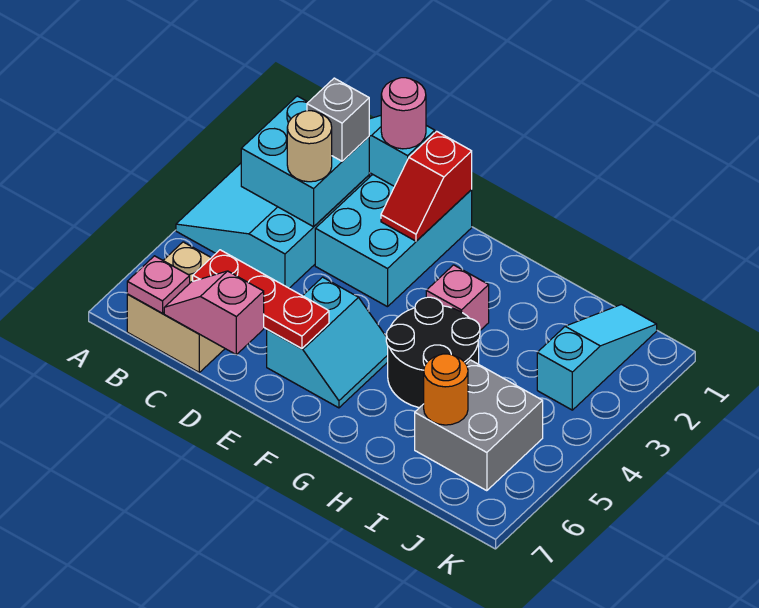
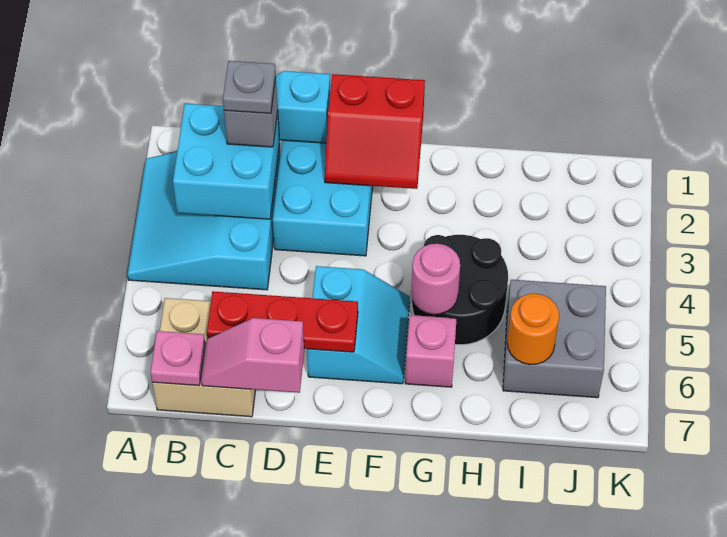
none -> grey plate C2 level 4
tan round brick C3 level 3 -> none
pink round brick D1 level 3 -> pink round brick G5 level 2
red slope E1:E2 level 2 top 1 -> red slope E1:F2 level 2 top 1
pink brick G3 level 1 -> pink brick G6 level 1
cyan slope J1:J3 level 1 top 3 -> none

